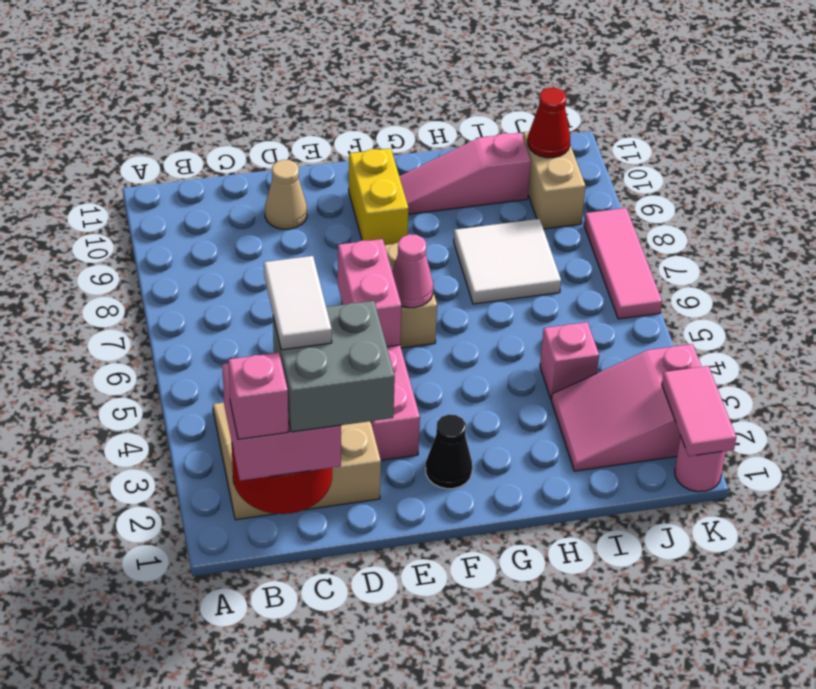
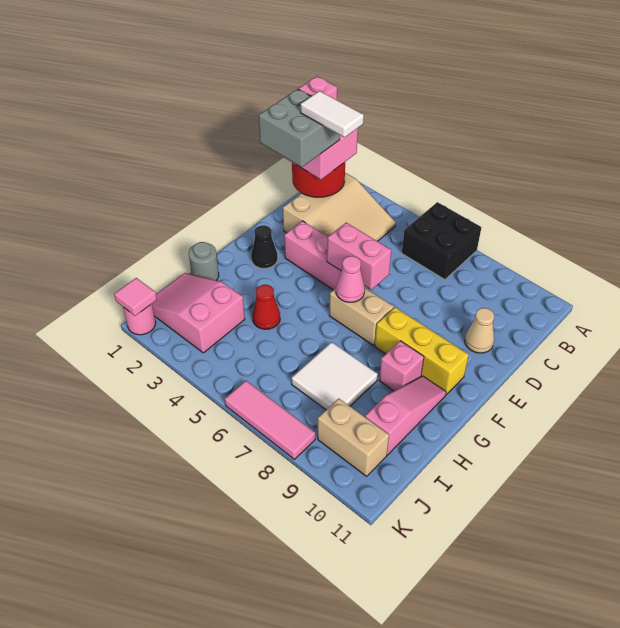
none -> black brick A6:B7 level 1
yellow brick F9:F10 level 1 -> yellow brick F8:F10 level 1
none -> grey round brick H1 level 1
pink slope I2:K3 level 1 top K -> pink slope I1:J3 level 1 top 3
pink brick I4 level 1 -> pink brick G9 level 1
red cone J10 level 2 -> red cone H4 level 1
pink tile K1:K2 level 2 -> pink tile K1 level 2

